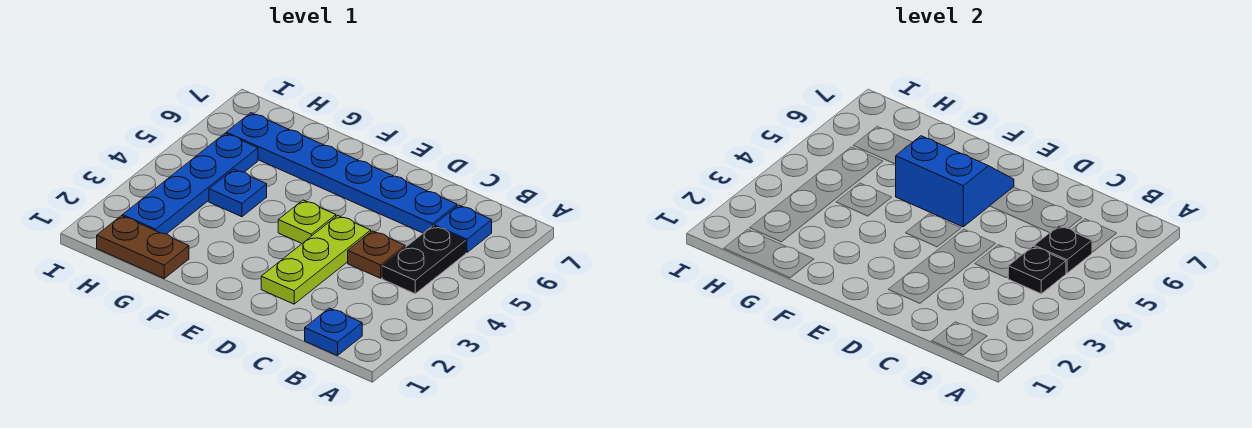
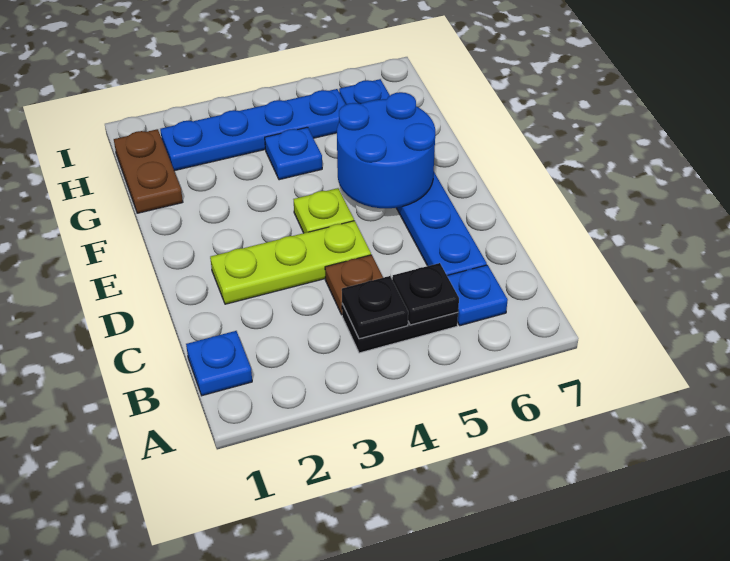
blue slope E5:F6 level 2 top 5 -> blue round brick E5:F6 level 2

